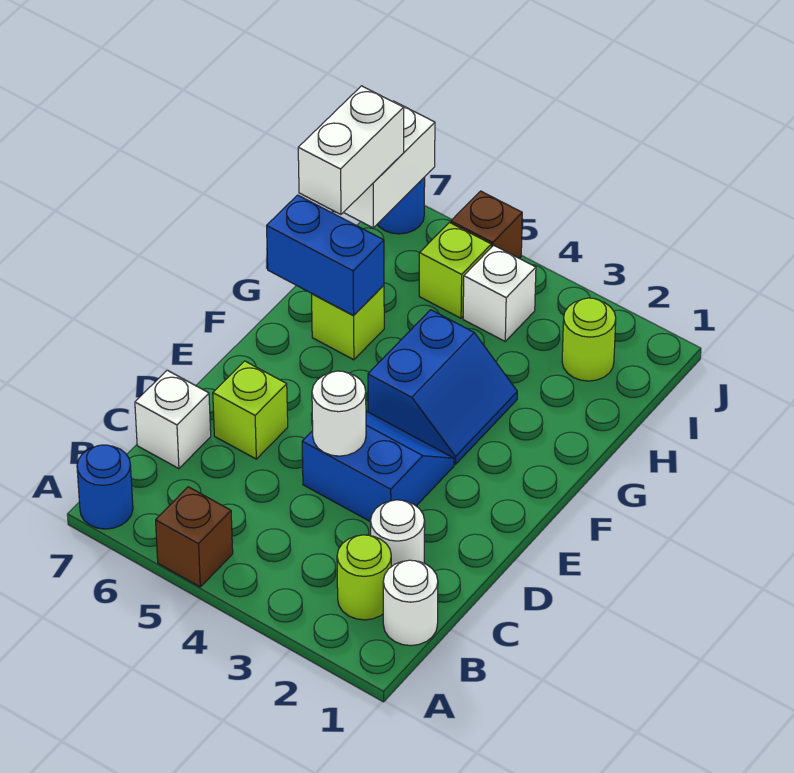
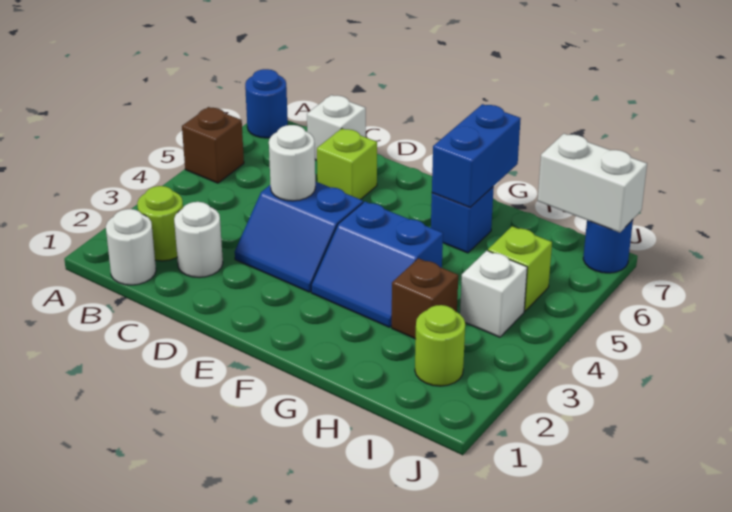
blue slope D3:E4 level 1 top D -> blue slope D3:E4 level 1 top 4
lime brick G6 level 1 -> blue brick G6 level 1
white brick H7:I7 level 3 -> none
brown brick J5 level 1 -> brown brick H3 level 1

